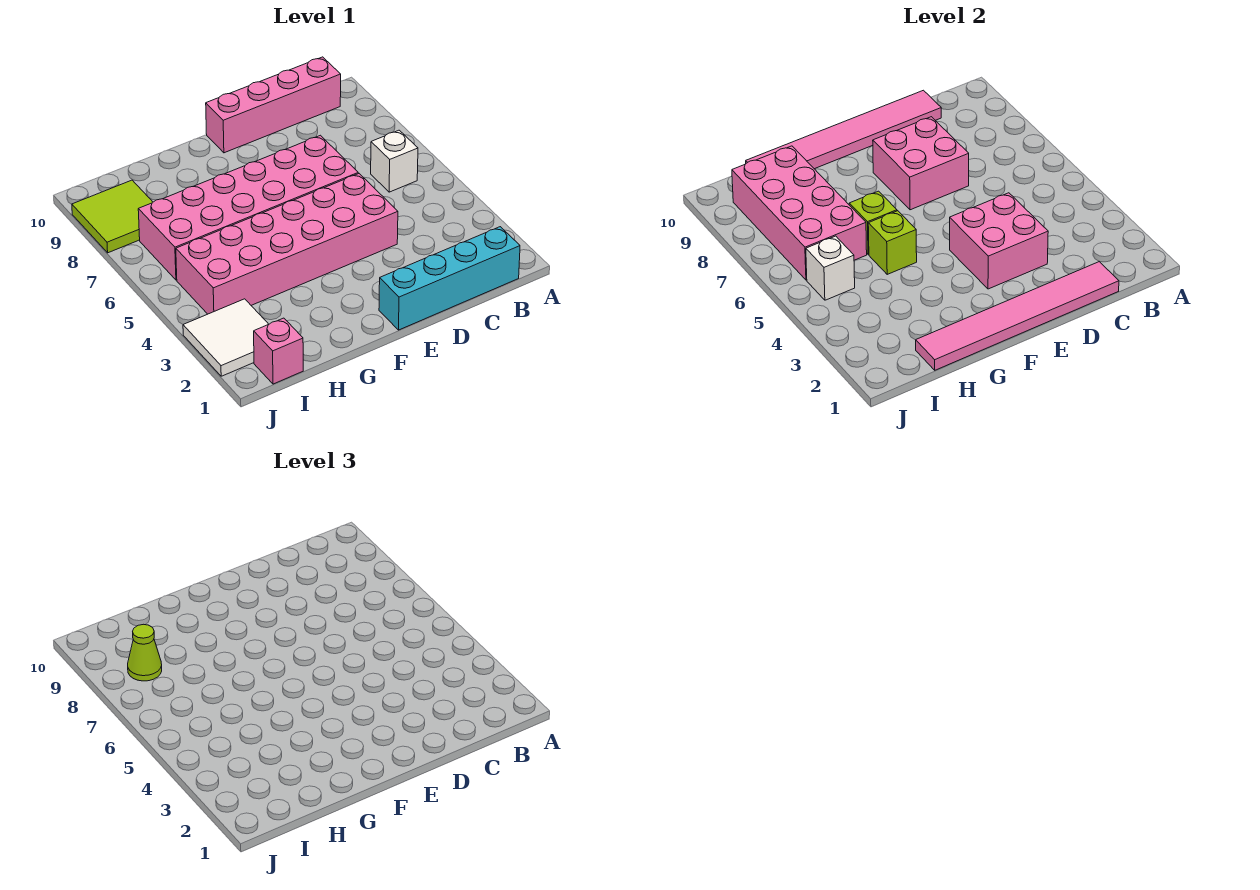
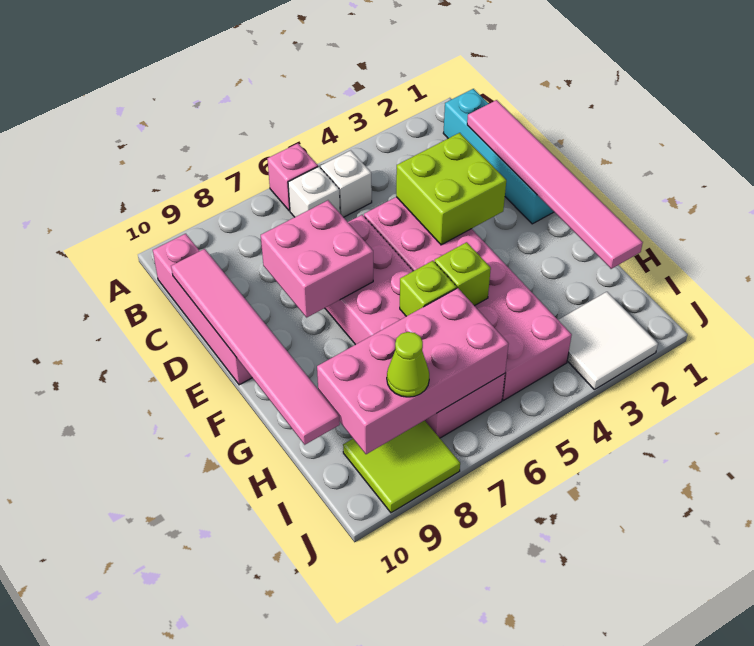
pink brick D3:E4 level 2 -> lime brick D3:E4 level 2
pink brick I1 level 1 -> pink brick A6 level 1
white brick I5 level 2 -> white brick B5 level 1

